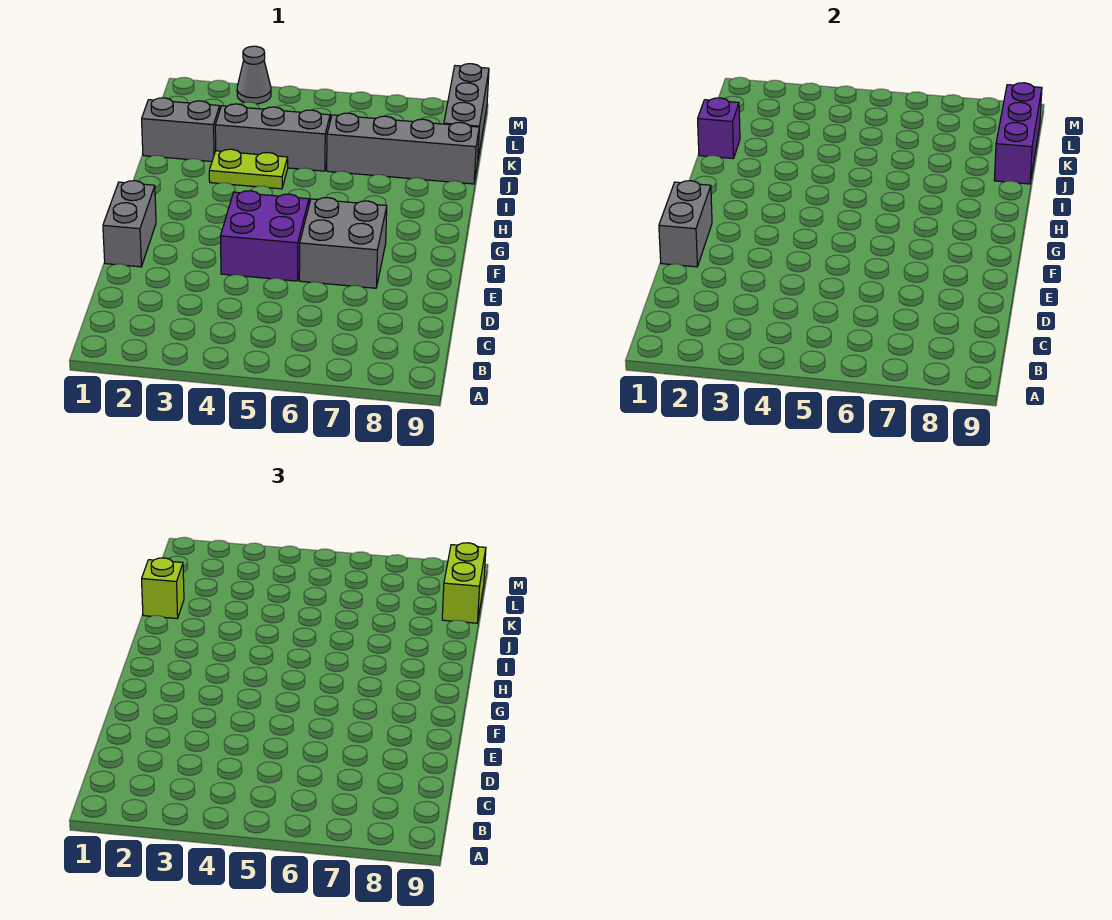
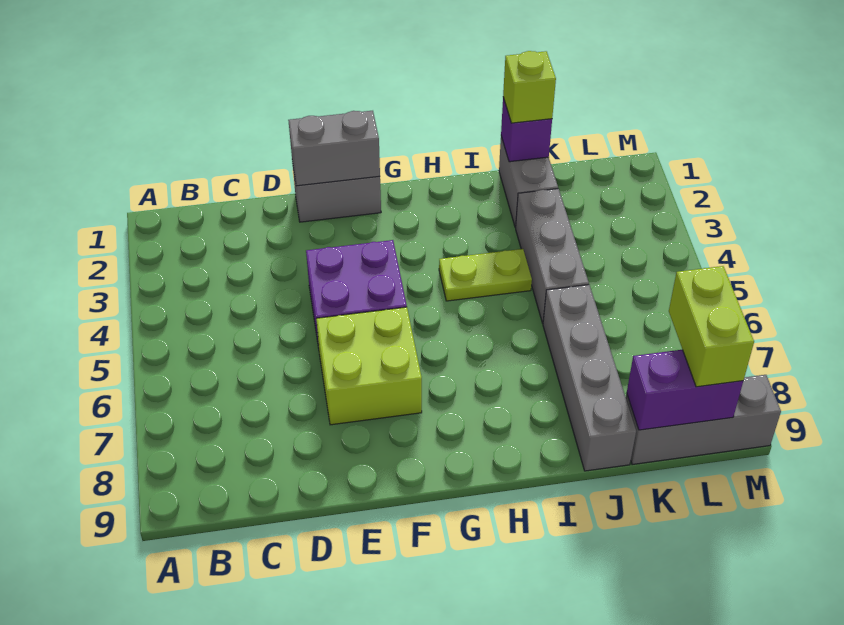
grey brick E6:F7 level 1 -> lime brick E6:F7 level 1
lime plate I3:I4 level 1 -> lime plate H4:I4 level 1
purple brick J9:L9 level 2 -> purple brick K9:L9 level 2
lime brick K9:L9 level 3 -> lime brick L8:L9 level 3
grey cone M3 level 1 -> none

